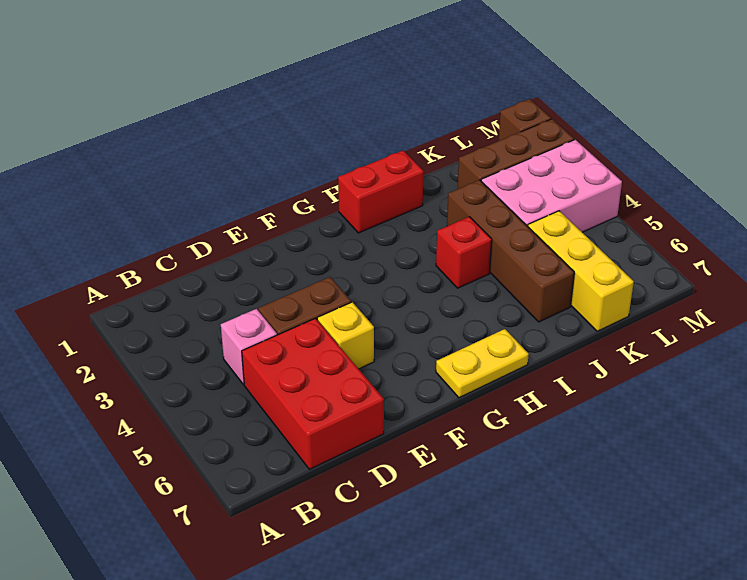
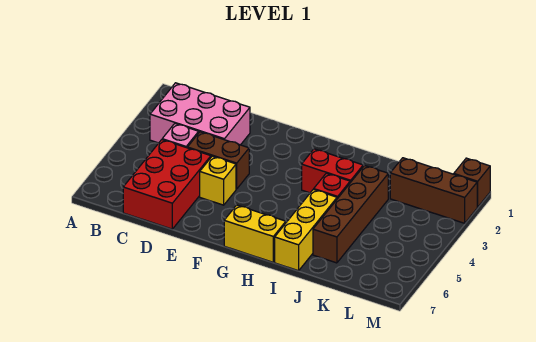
yellow plate G7:H7 level 1 -> yellow brick G7:H7 level 1
red brick H1:I1 level 1 -> red brick H3:I3 level 1
pink brick K3:M4 level 1 -> pink brick B2:D3 level 1
yellow brick K5:K7 level 1 -> yellow brick I5:I7 level 1

